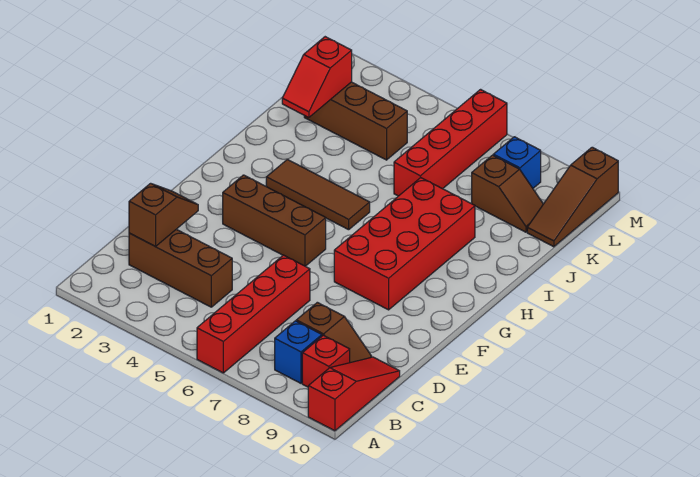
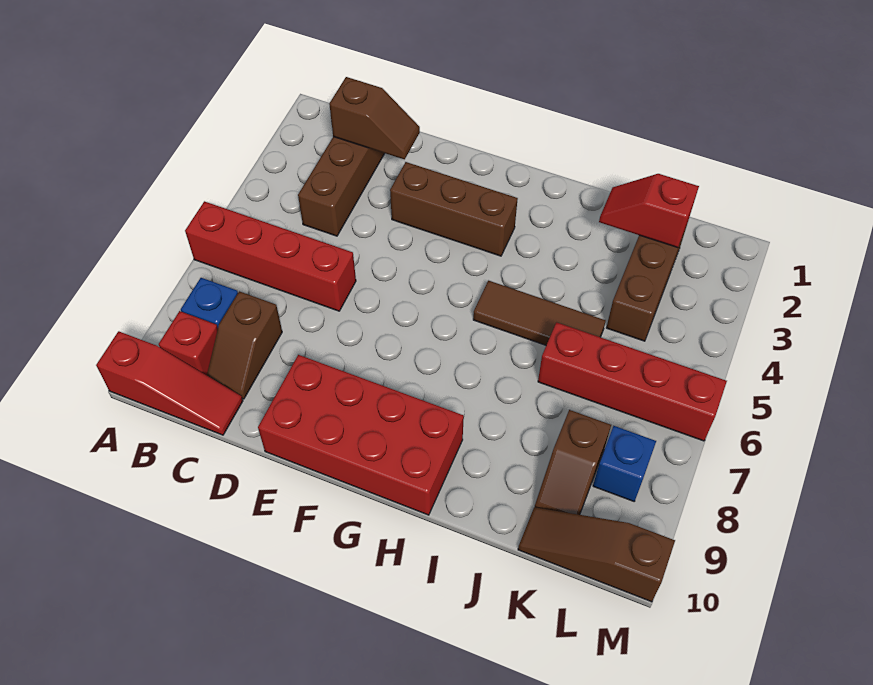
brown brick F3:F5 level 1 -> brown brick E3:G3 level 1
red brick F7:I8 level 1 -> red brick E9:H10 level 1
brown tile H3:H5 level 1 -> brown tile H5:J5 level 1

